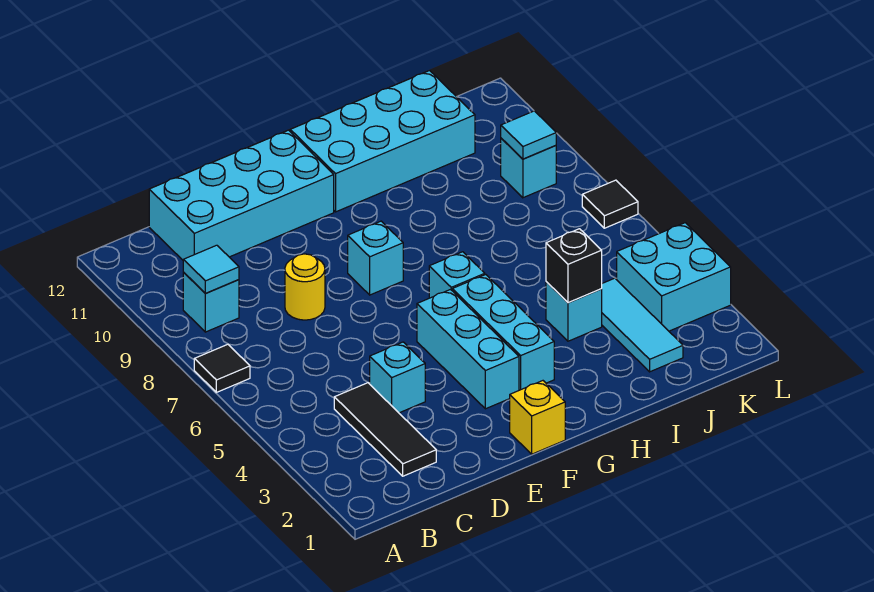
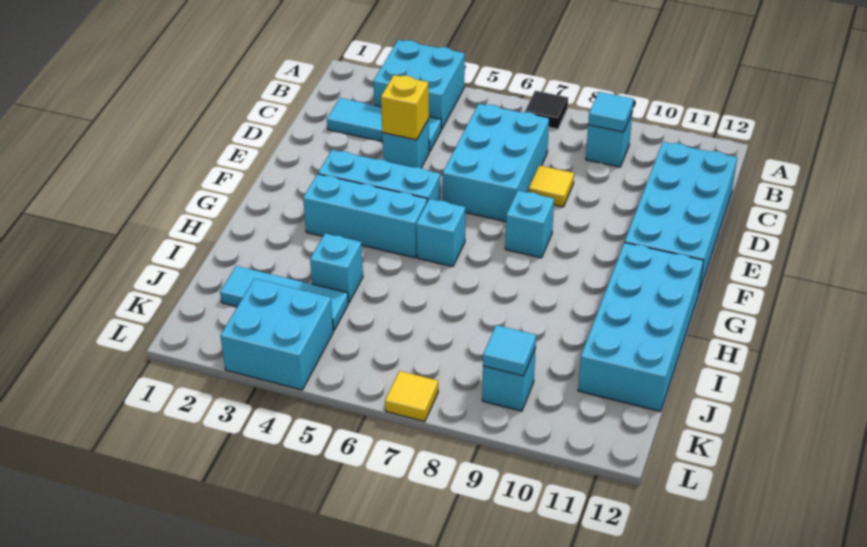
none -> cyan brick A3:B4 level 1
black tile C2:C4 level 1 -> cyan tile C2:C4 level 1
none -> cyan brick C6:E7 level 1
yellow round brick D8 level 1 -> yellow tile D8 level 1
yellow brick F1 level 1 -> yellow brick D4 level 2
black brick I4 level 2 -> none
black tile L7 level 1 -> yellow tile L7 level 1

